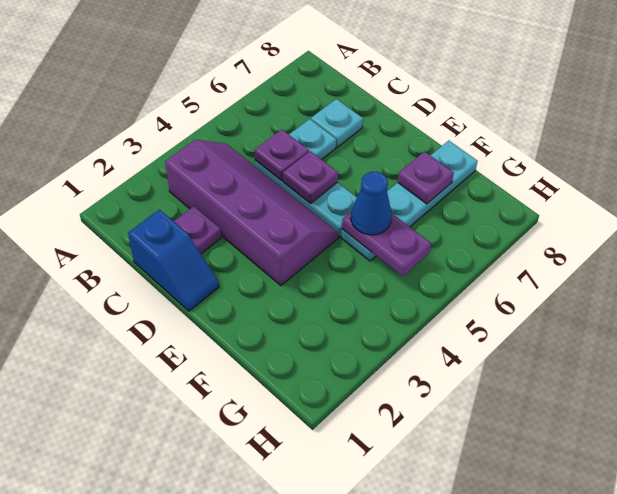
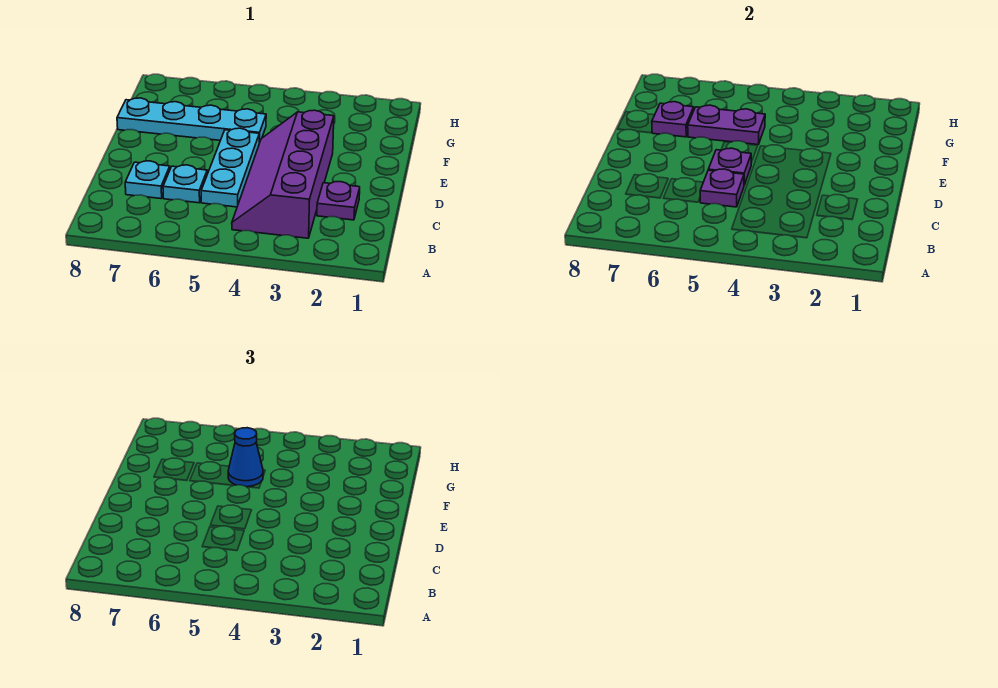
blue slope C1:D1 level 1 top C -> none
purple plate F5:G5 level 2 -> purple plate F5:F6 level 2

